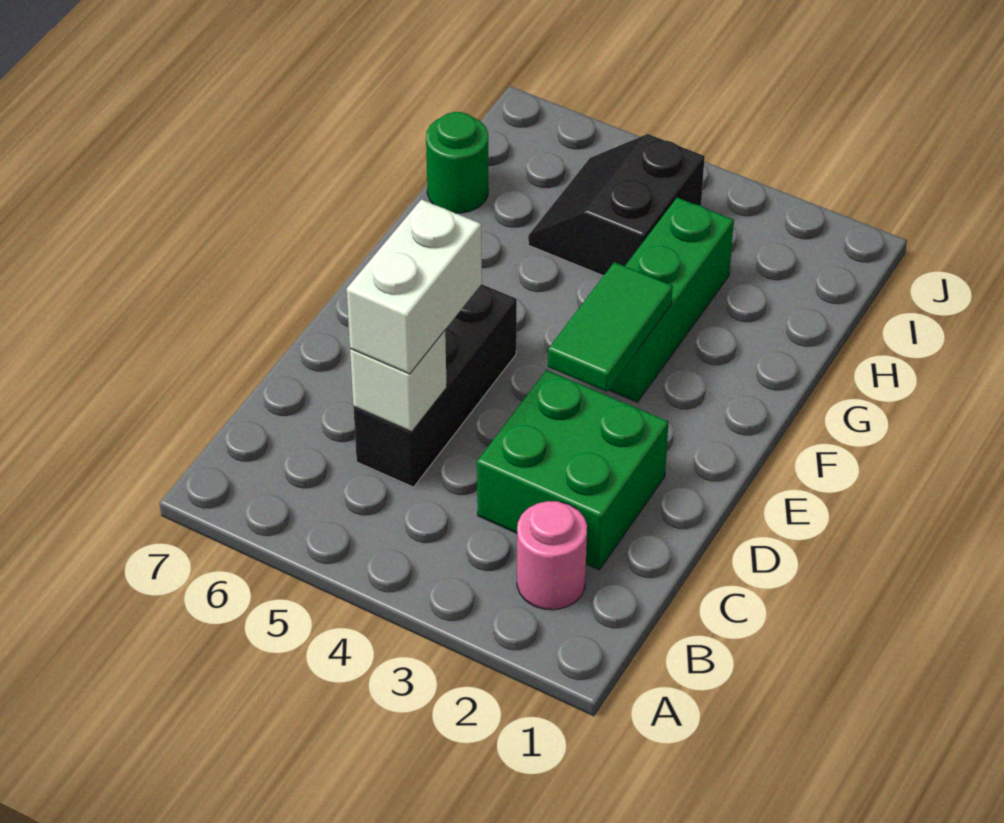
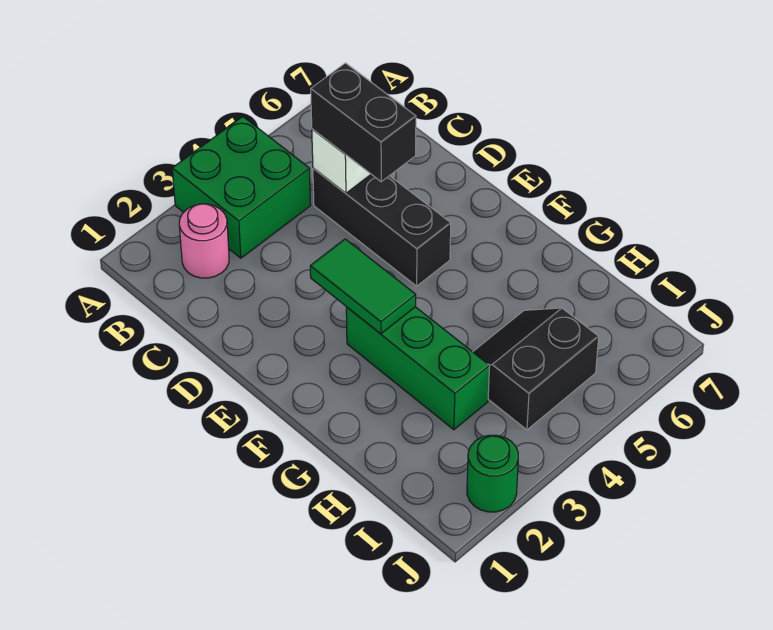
green brick C2:D3 level 1 -> green brick A3:B4 level 1
white brick C5:D5 level 3 -> black brick C5:D5 level 3
black slope H4:I5 level 1 top 4 -> black slope H4:I5 level 1 top I
green round brick H7 level 1 -> green round brick J2 level 1

